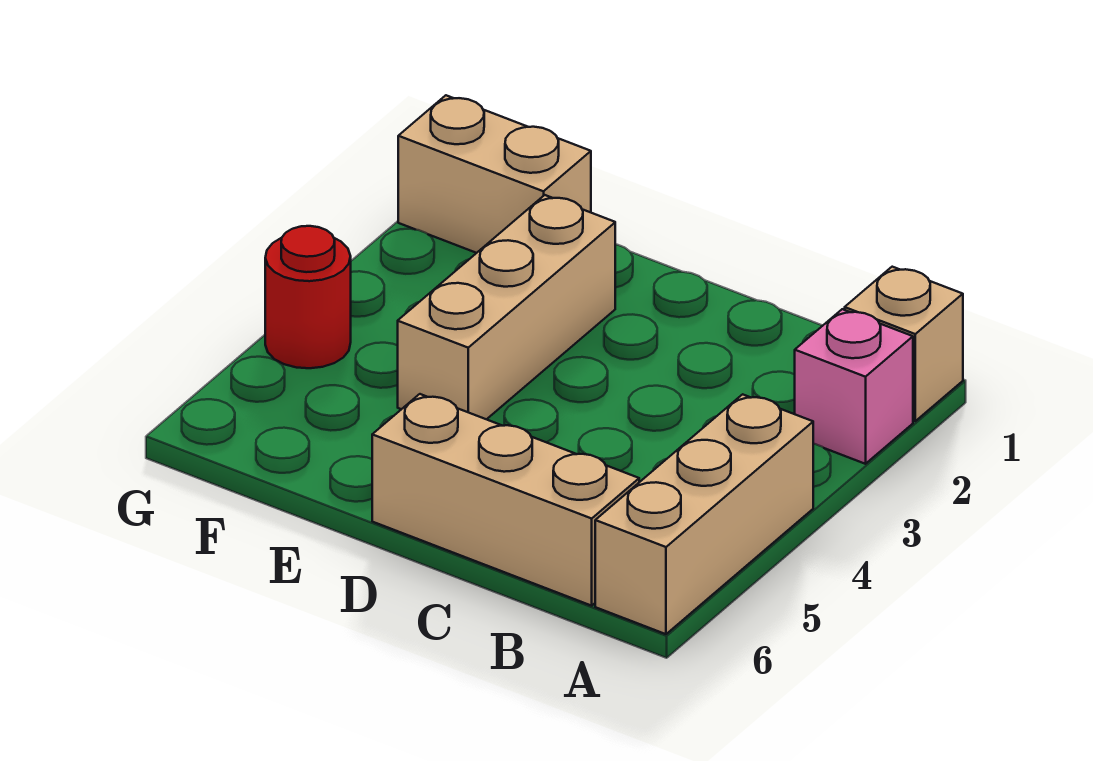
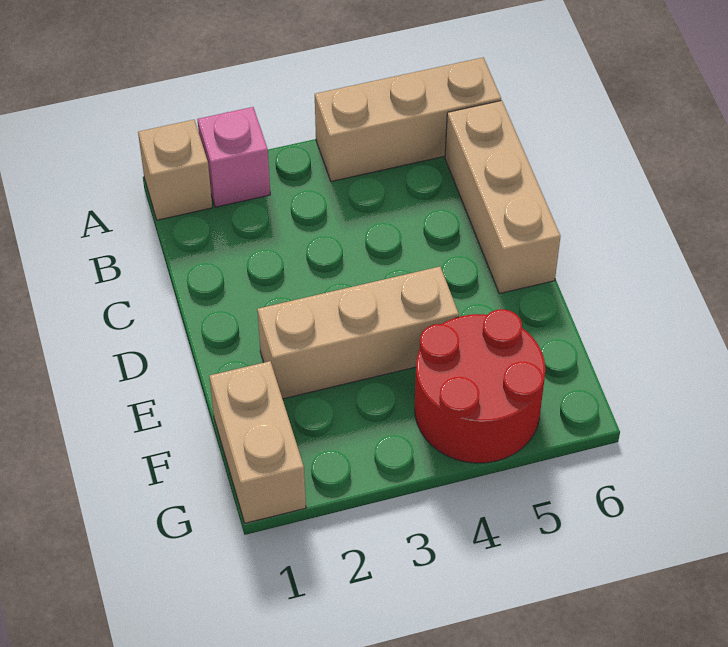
red round brick G4 level 1 -> red round brick F4:G5 level 1

